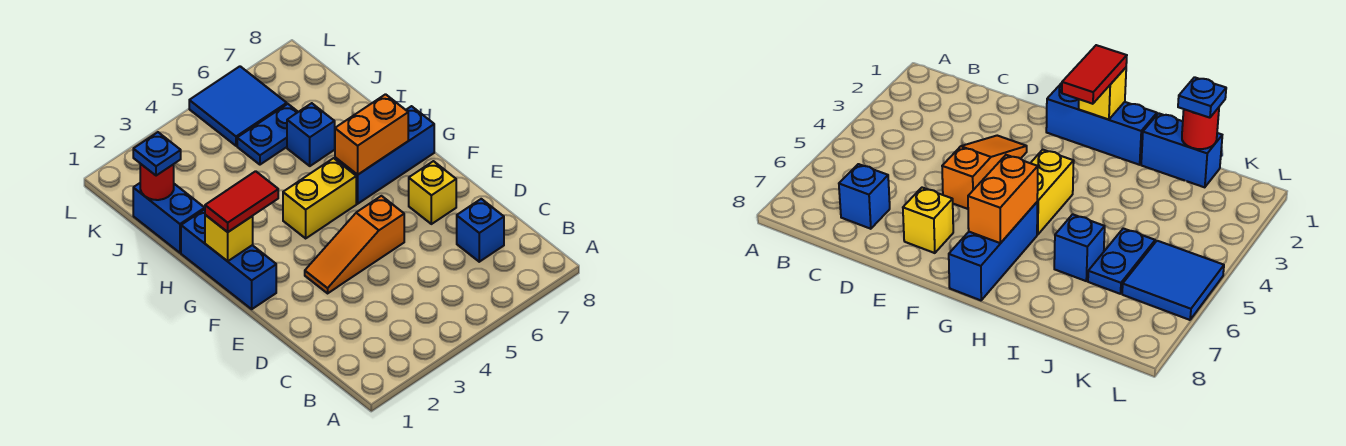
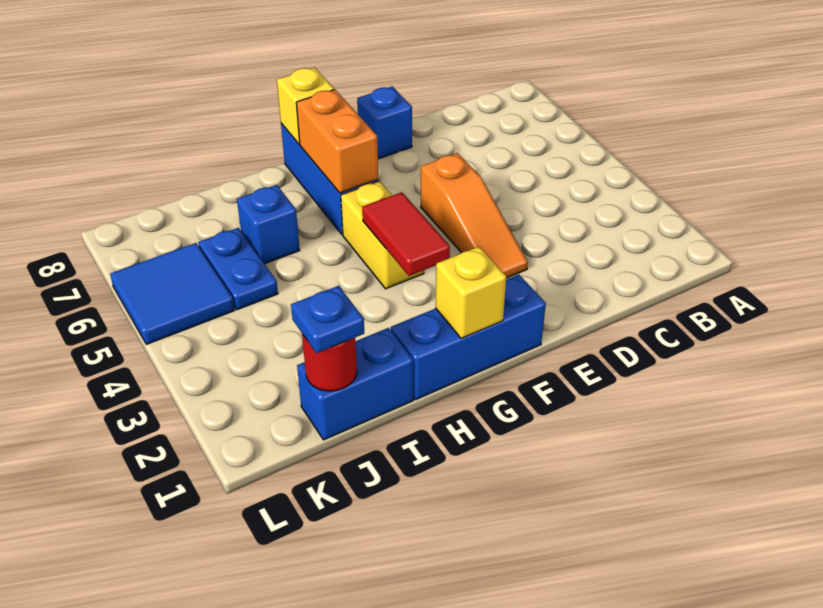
blue brick C7 level 1 -> blue brick E8 level 1
yellow brick E7 level 1 -> yellow brick G8 level 2
red tile G1:G2 level 3 -> red tile G3:G4 level 2

